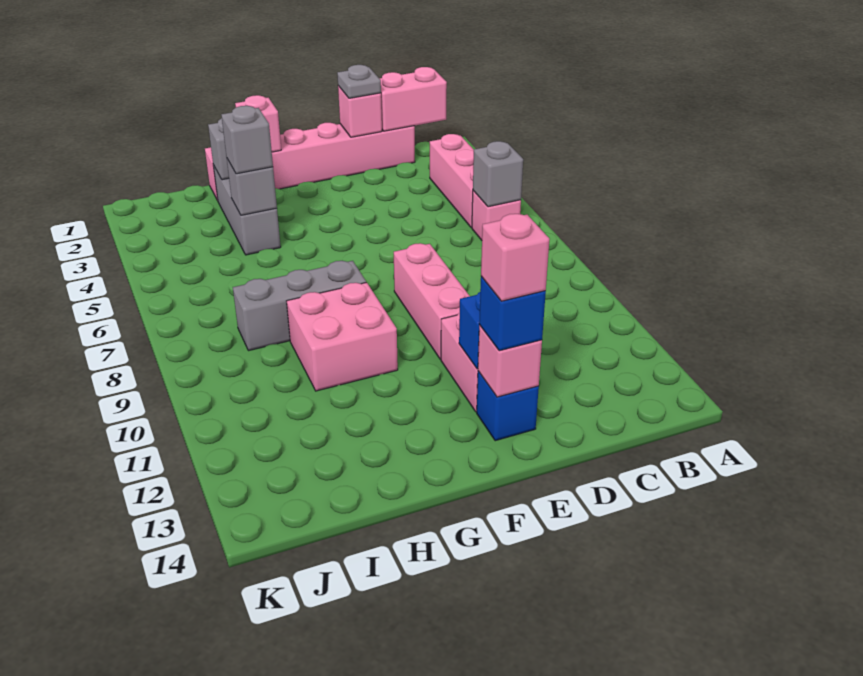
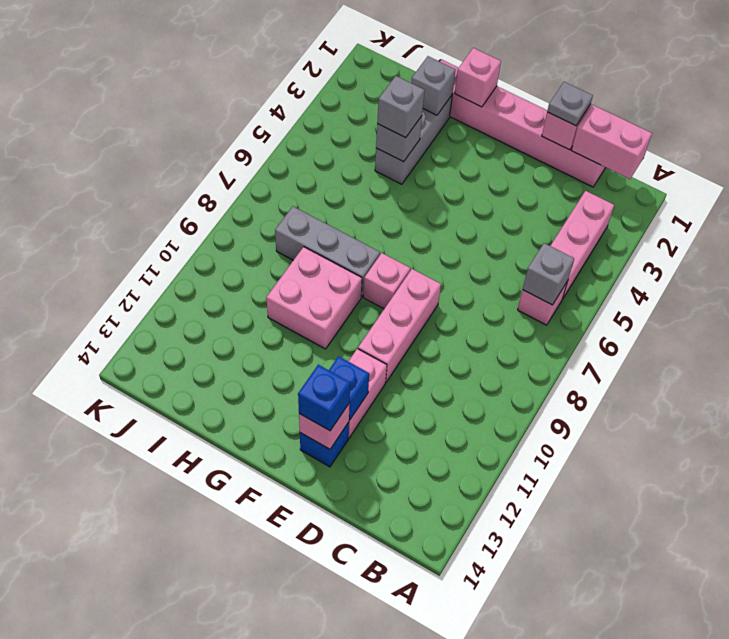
pink brick E13 level 4 -> pink brick F8 level 1

